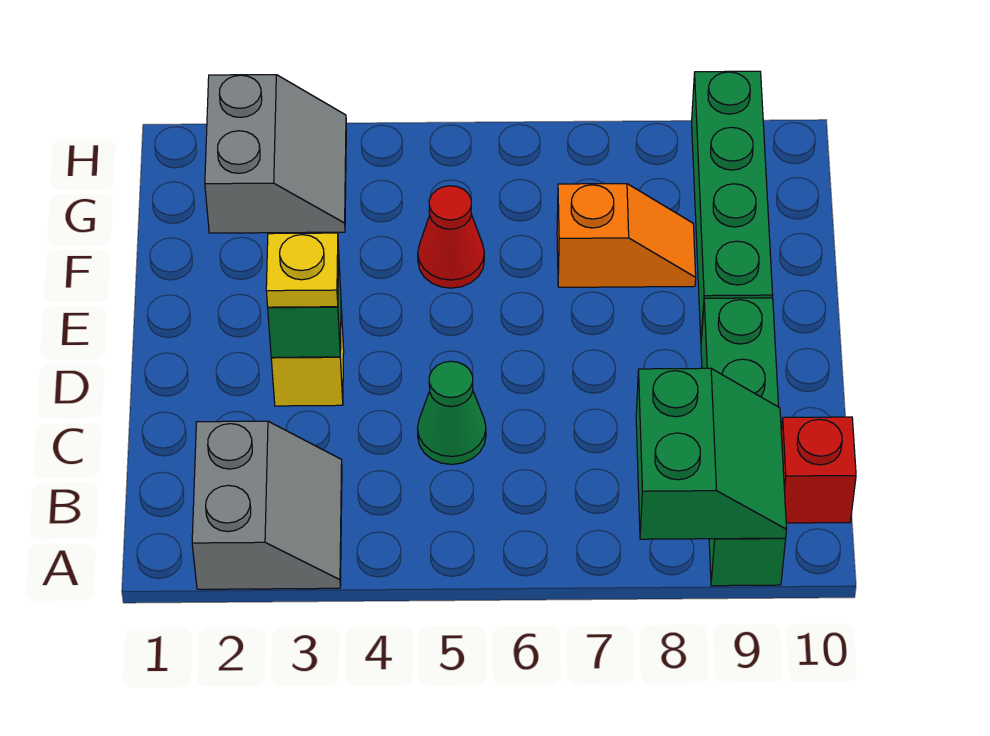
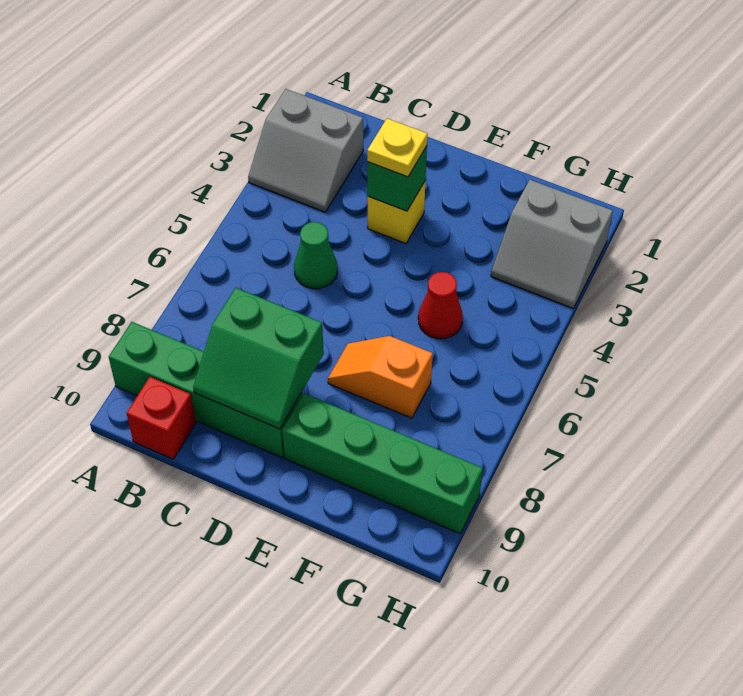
green slope A8:B9 level 2 top 8 -> green slope C8:D9 level 2 top 8
orange slope F7:F8 level 1 top 7 -> orange slope E7:F7 level 1 top F

